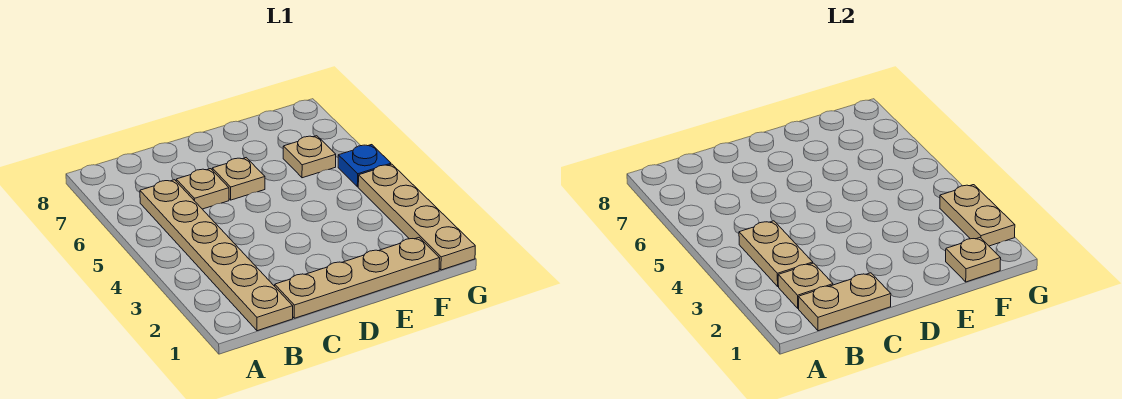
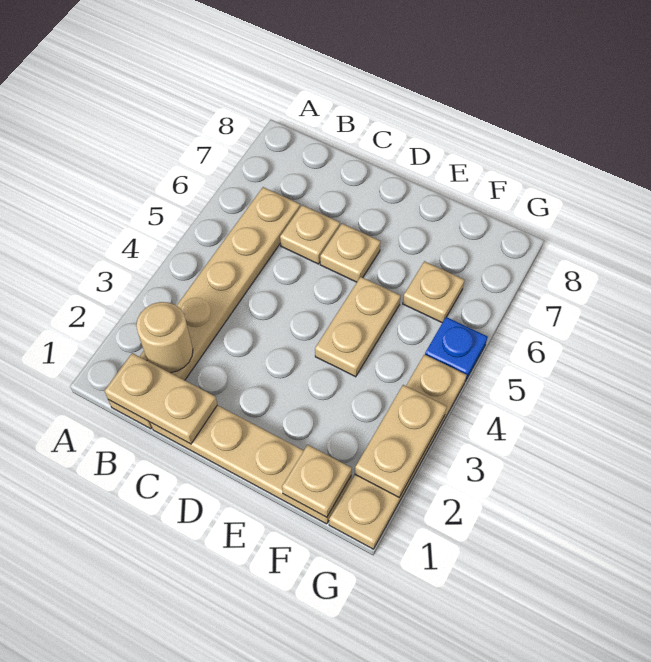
tan plate B2 level 2 -> tan round brick B2 level 2
tan plate B3:B4 level 2 -> tan plate E4:E5 level 1

